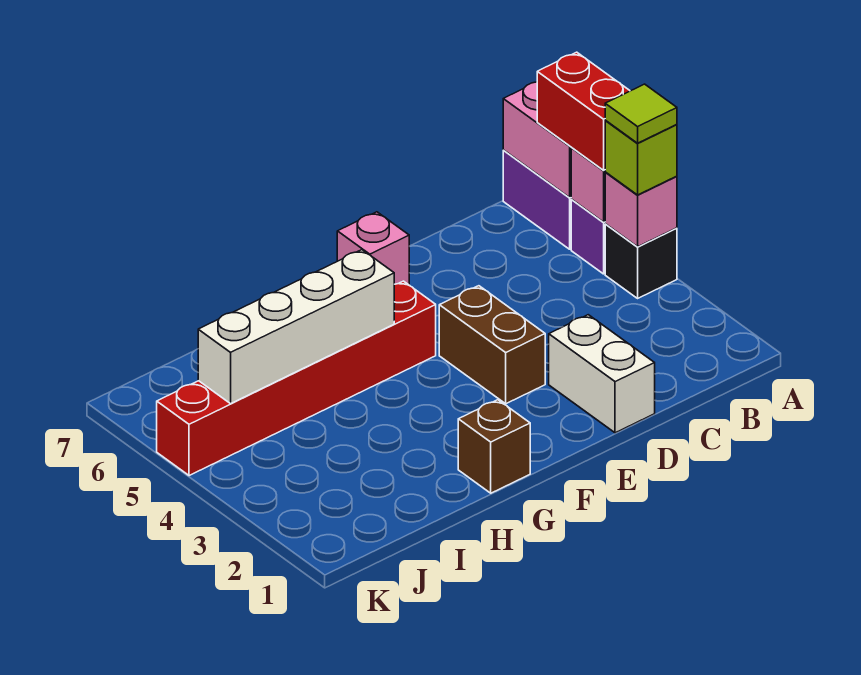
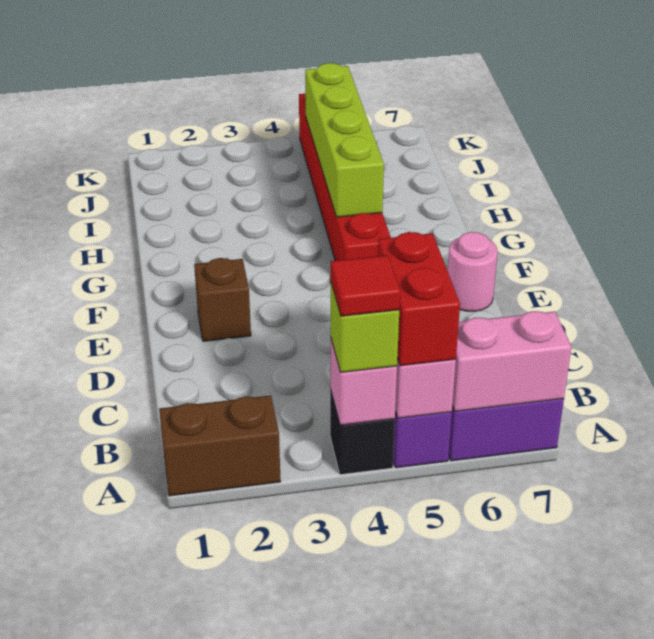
lime tile A4 level 4 -> red tile A4 level 4
red brick A5:A6 level 3 -> red brick A5:B5 level 3
white brick D1:D2 level 1 -> none
brown brick E3:E4 level 1 -> brown brick A1:A2 level 1
pink brick E7 level 1 -> pink round brick E7 level 1
brown brick G1 level 1 -> brown brick E2 level 1
white brick G5:J5 level 2 -> lime brick G5:J5 level 2

